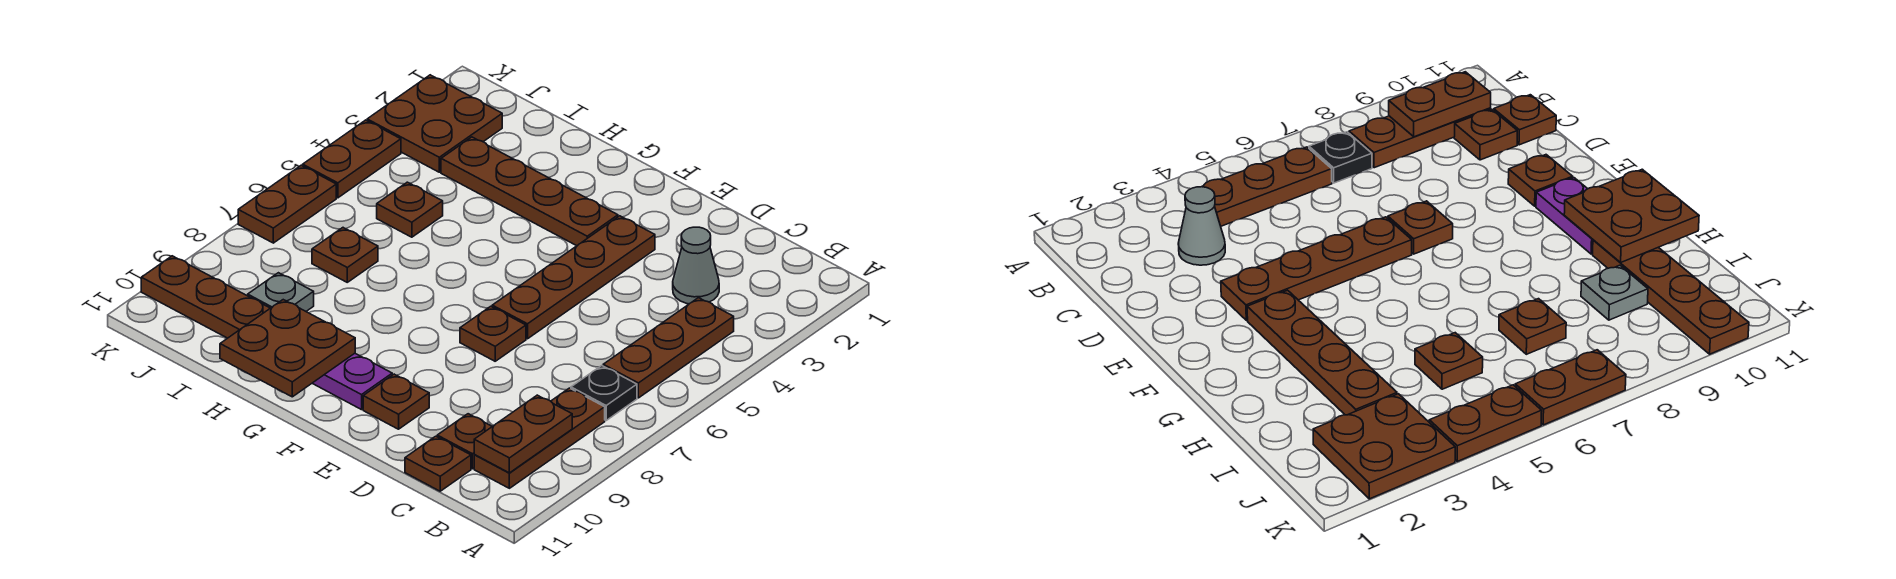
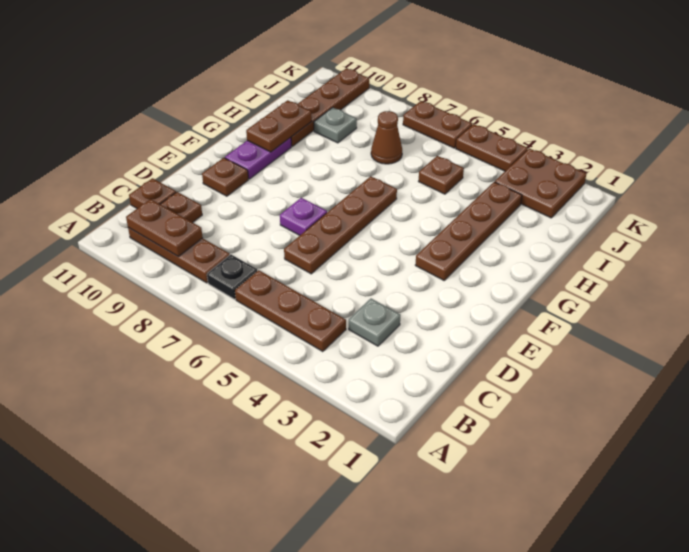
grey cone C3 level 1 -> grey plate C3 level 1
brown plate E3:E6 level 1 -> brown plate D6:G6 level 1
brown plate E7 level 1 -> purple plate E7 level 1
brown plate G10:H11 level 2 -> brown plate G10:H10 level 2
brown plate I7 level 1 -> brown cone I7 level 1

